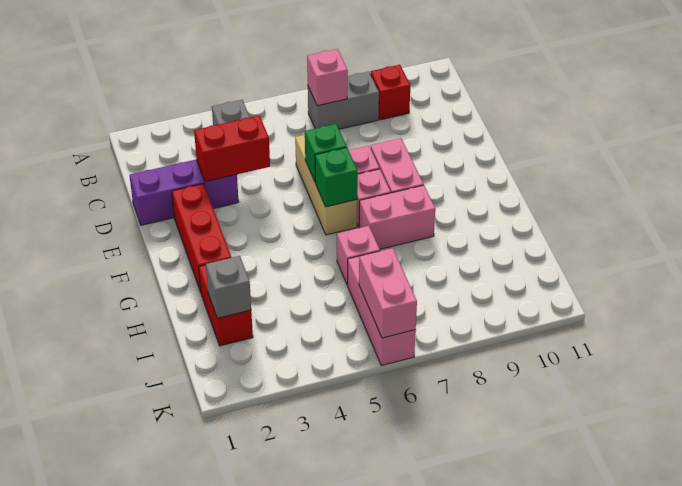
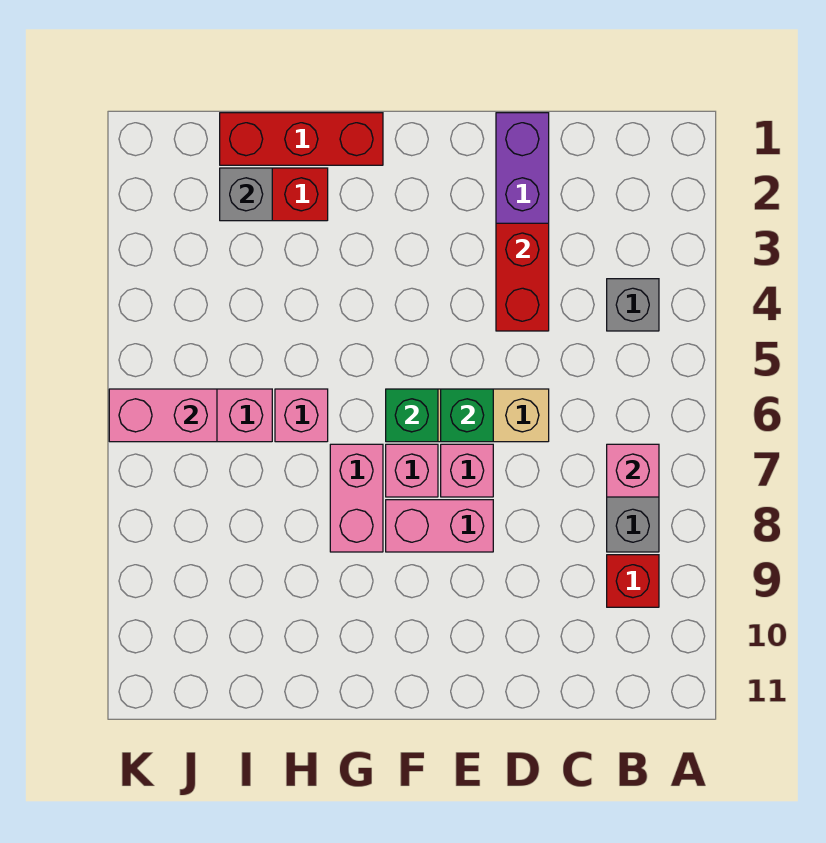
red brick E2:G2 level 1 -> red brick G1:I1 level 1

